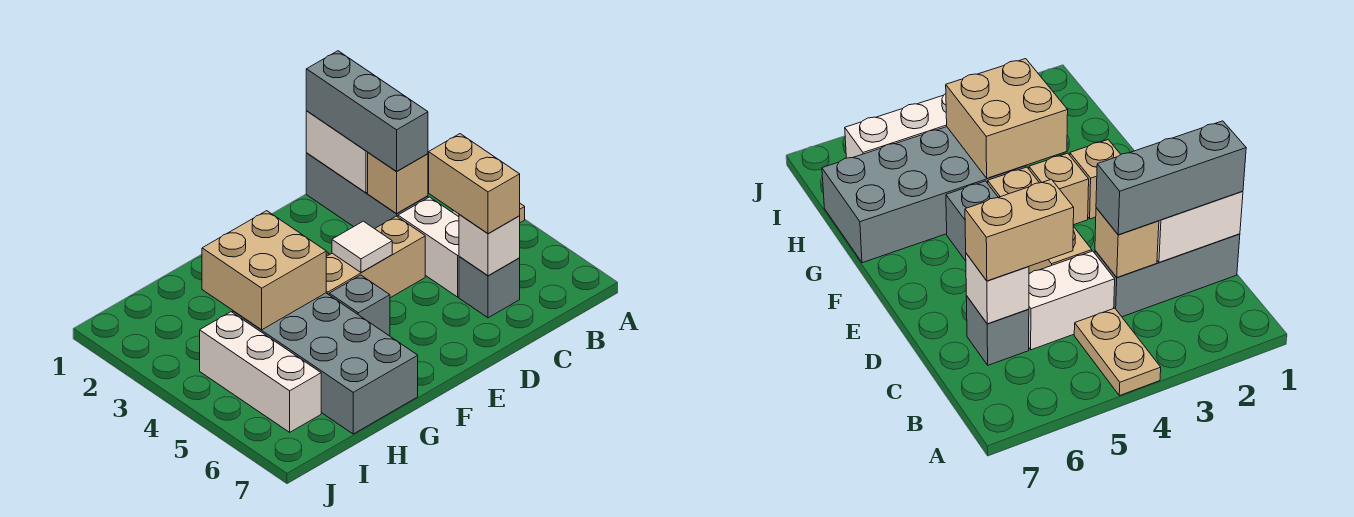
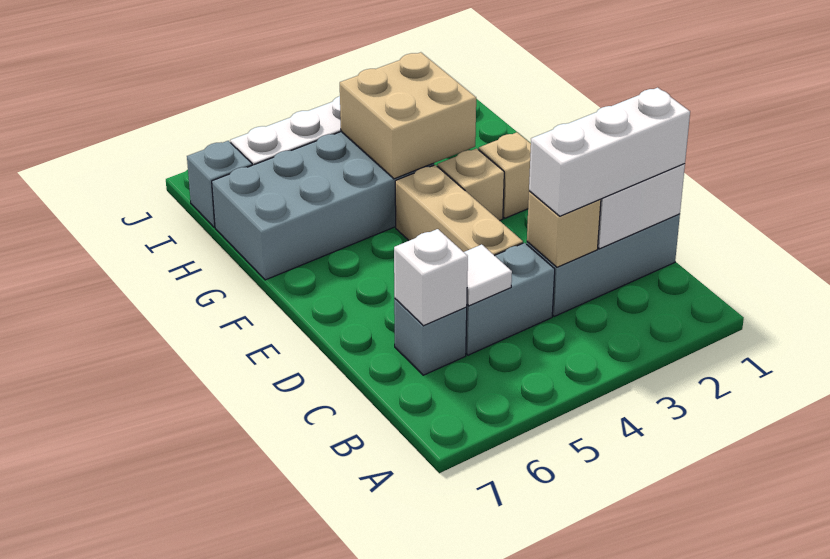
tan plate A4:B4 level 1 -> none
grey brick C1:C3 level 3 -> white brick C1:C3 level 3
white brick C4:C5 level 1 -> grey brick C4:C5 level 1
tan brick C5:C6 level 3 -> none
white tile E4 level 2 -> white tile C5 level 2
grey brick F5 level 1 -> grey brick I7 level 1

